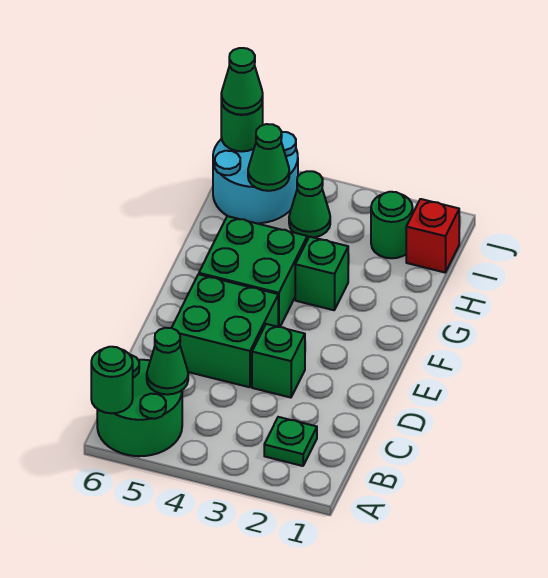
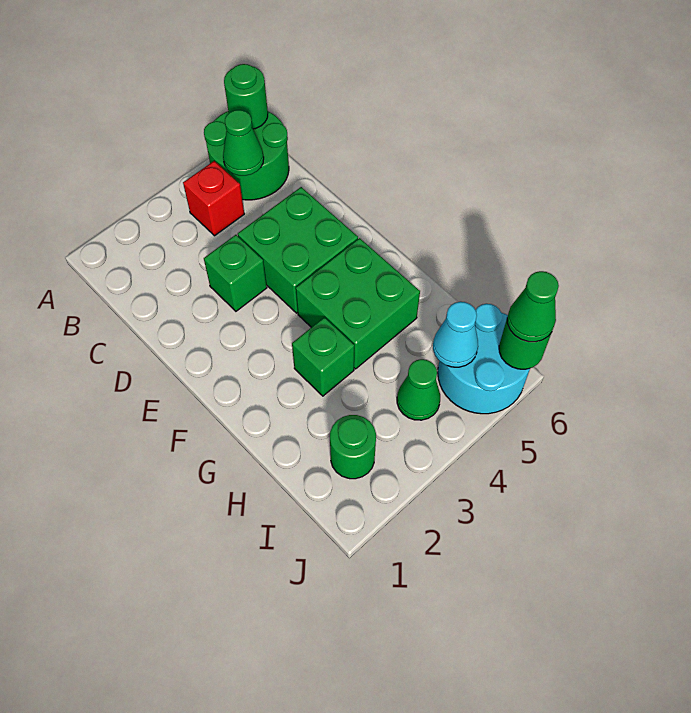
green plate B2 level 1 -> none
red brick I1 level 1 -> red brick B4 level 1
green cone I5 level 2 -> cyan cone I5 level 2

